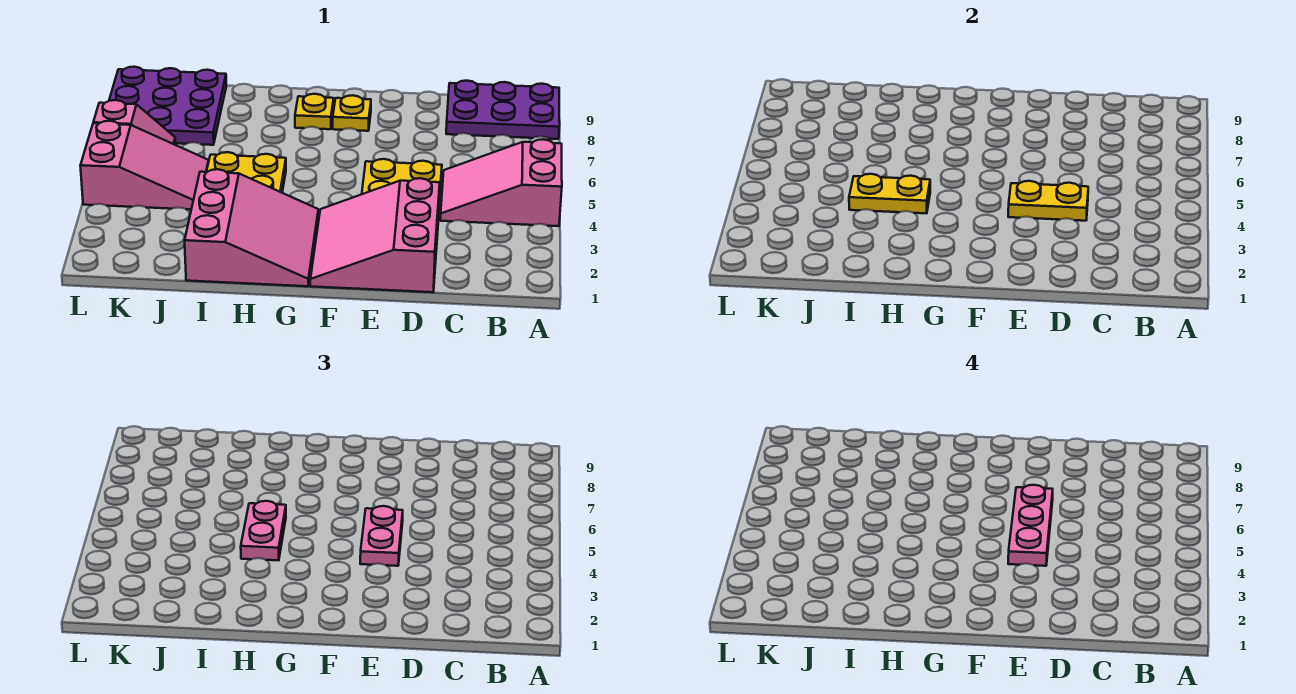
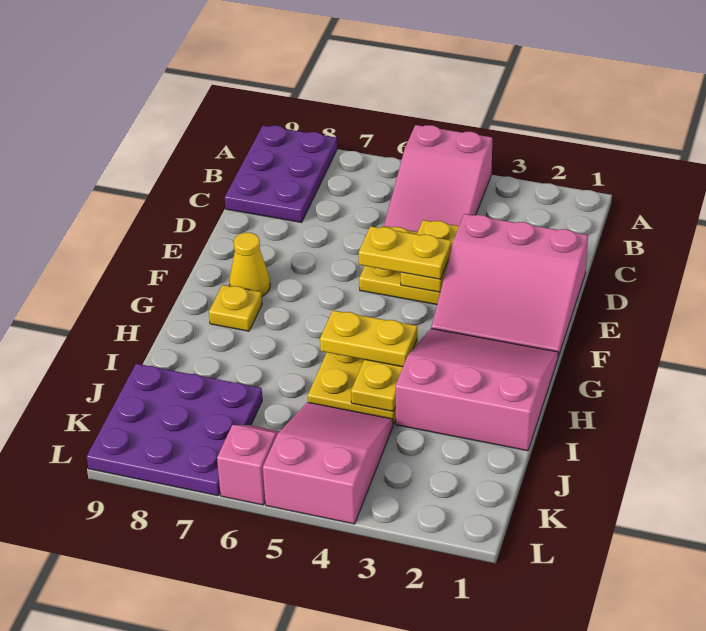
pink plate E4:E5 level 3 -> yellow plate E4:E5 level 3
pink plate E4:E6 level 4 -> none
yellow plate F8 level 1 -> yellow cone F8 level 1
pink plate H4:H5 level 3 -> yellow plate H4:H5 level 3

